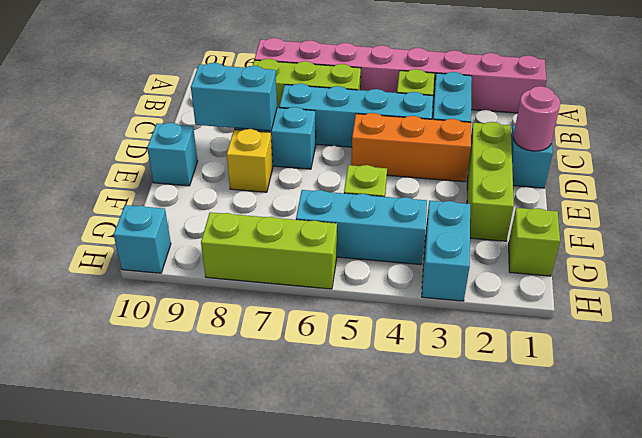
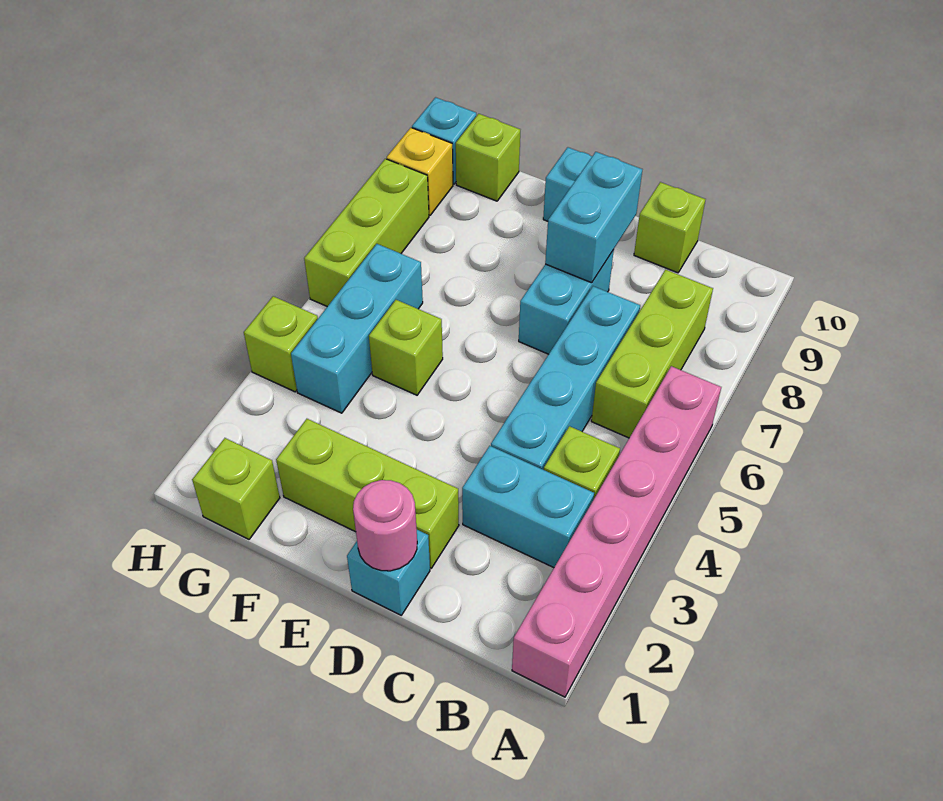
pink brick A1:A8 level 1 -> pink brick A1:A6 level 1
none -> lime brick C10 level 1
orange brick D3:D5 level 1 -> none
yellow brick E8 level 1 -> yellow brick H9 level 1
cyan brick G3:H3 level 1 -> none
none -> lime brick G10 level 1
none -> lime brick H4 level 1

